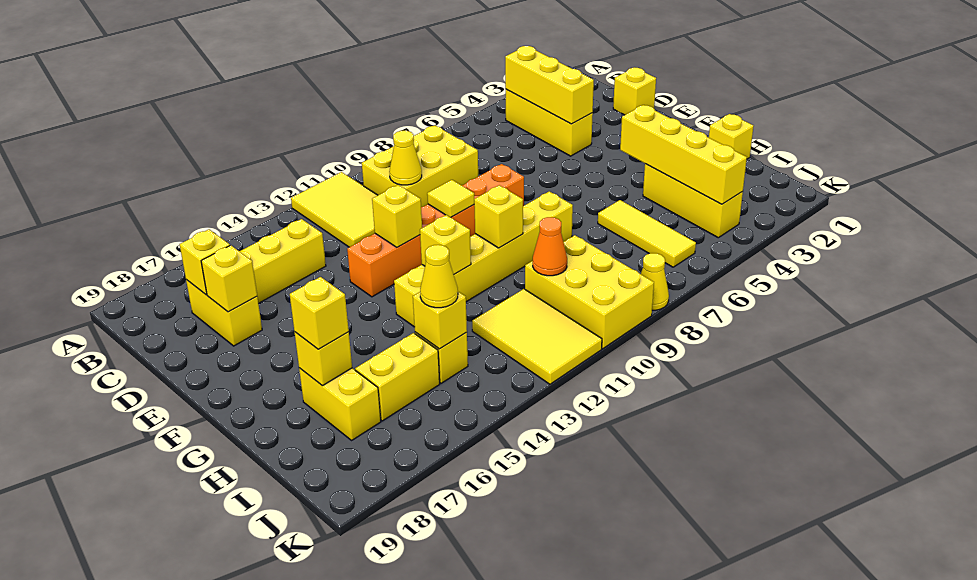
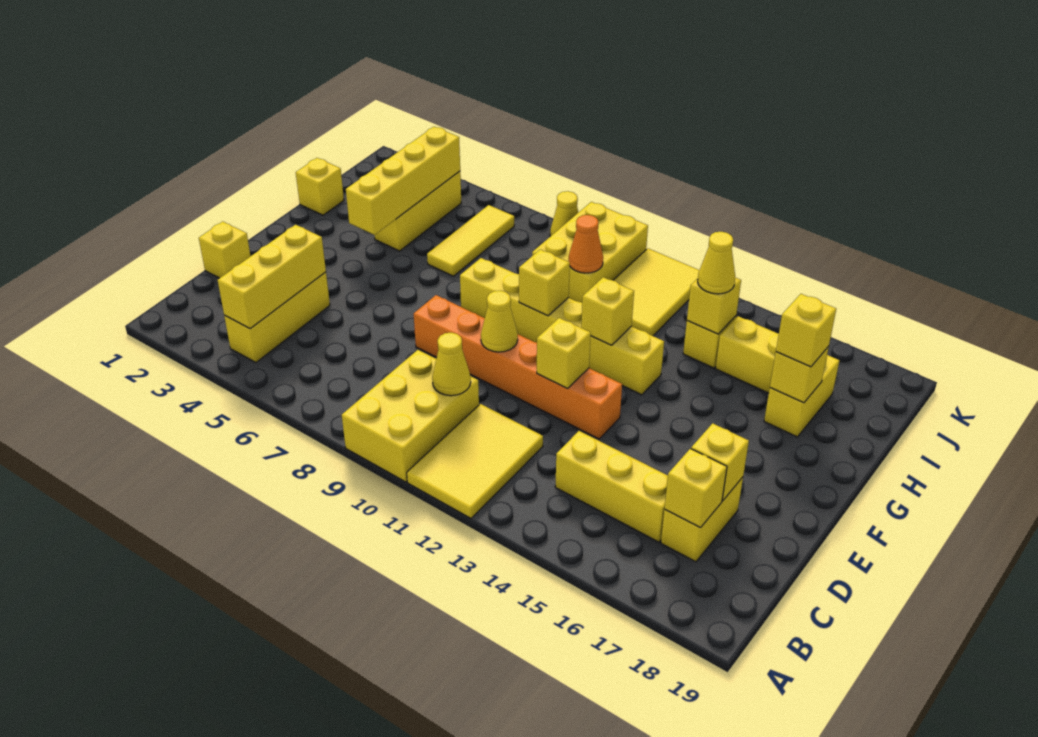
yellow brick B8:C10 level 1 -> yellow brick A9:C10 level 1
yellow tile E10 level 2 -> yellow cone E10 level 2

